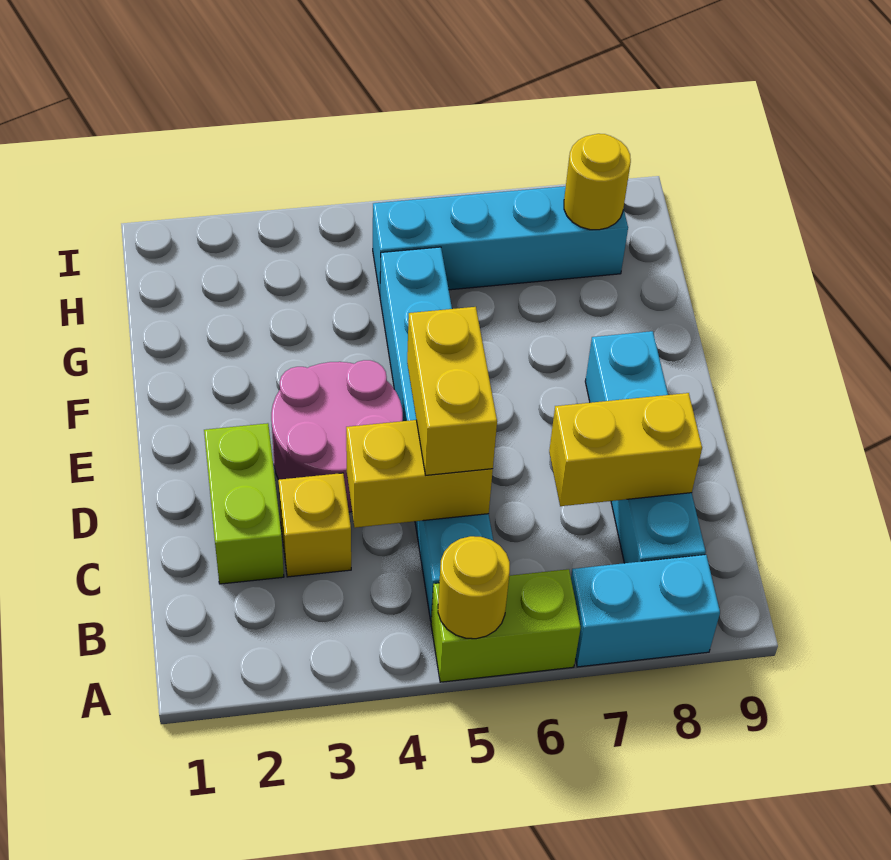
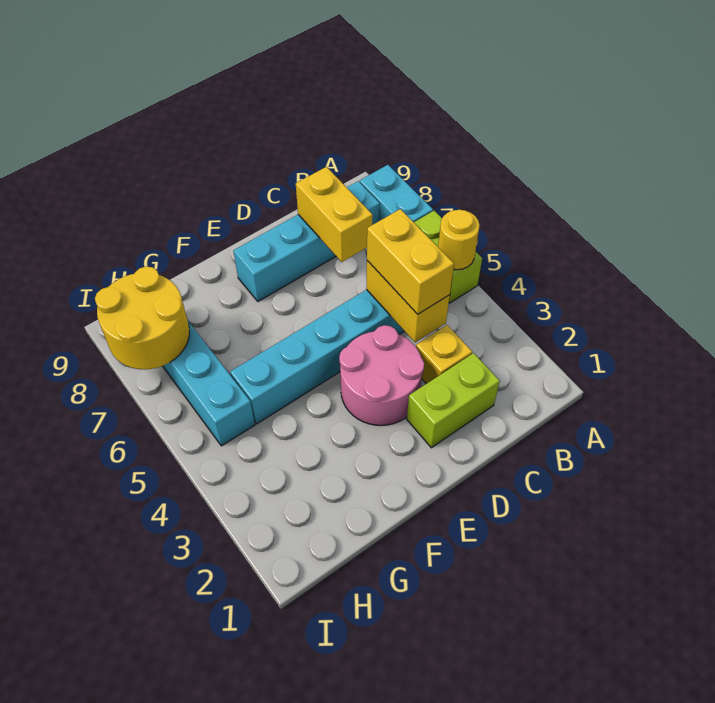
yellow brick C5:D5 level 3 -> yellow brick C4:C5 level 3
yellow round brick H8 level 2 -> yellow round brick H7:I8 level 2

